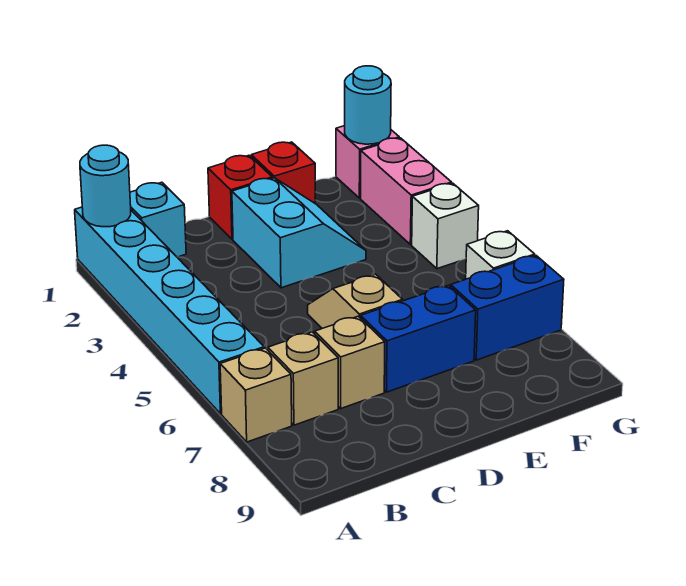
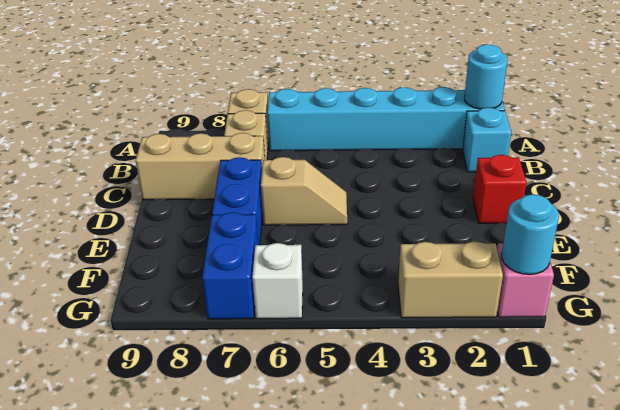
tan brick C7 level 1 -> tan brick C7:C9 level 1
cyan slope D2:E3 level 1 top D -> none
red brick E1 level 1 -> none
pink brick G2:G3 level 1 -> tan brick G2:G3 level 1
white brick G4 level 1 -> none

